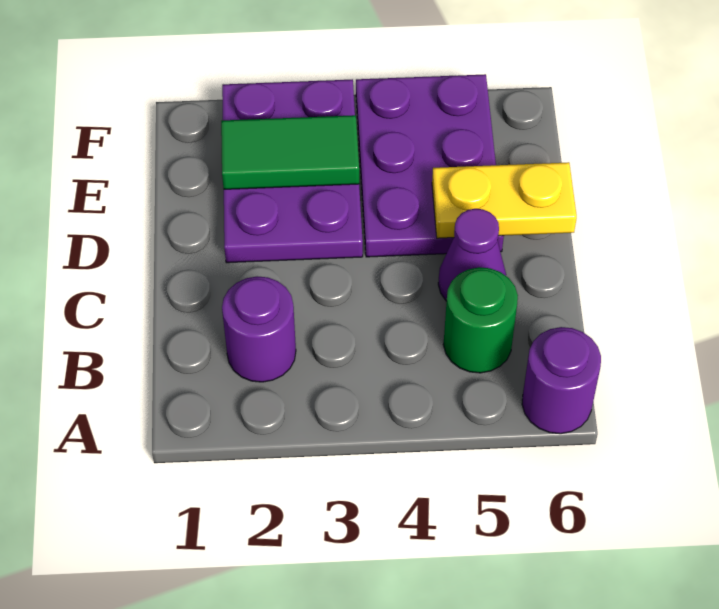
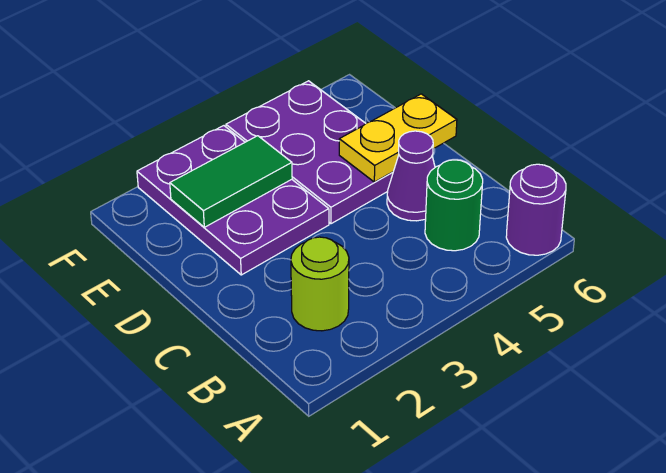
purple round brick B2 level 1 -> lime round brick B2 level 1

